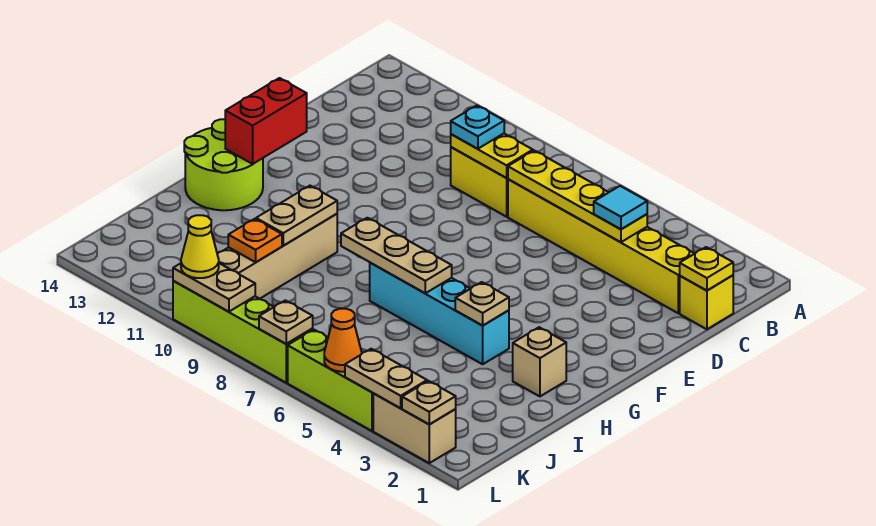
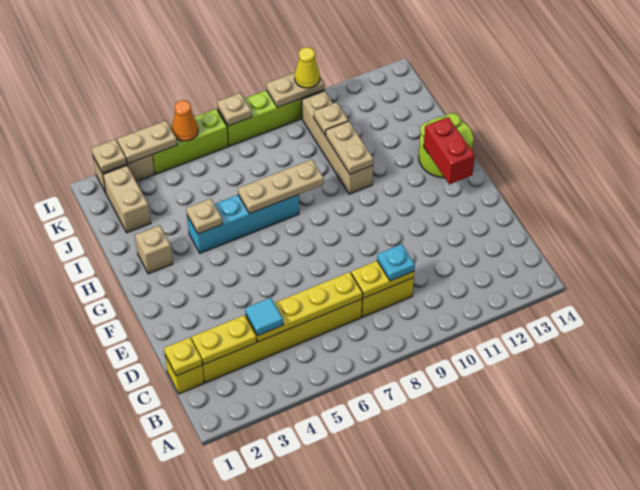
none -> yellow plate C2:C3 level 2
none -> tan brick J2:K2 level 1
orange plate J10 level 2 -> tan plate J10 level 2

